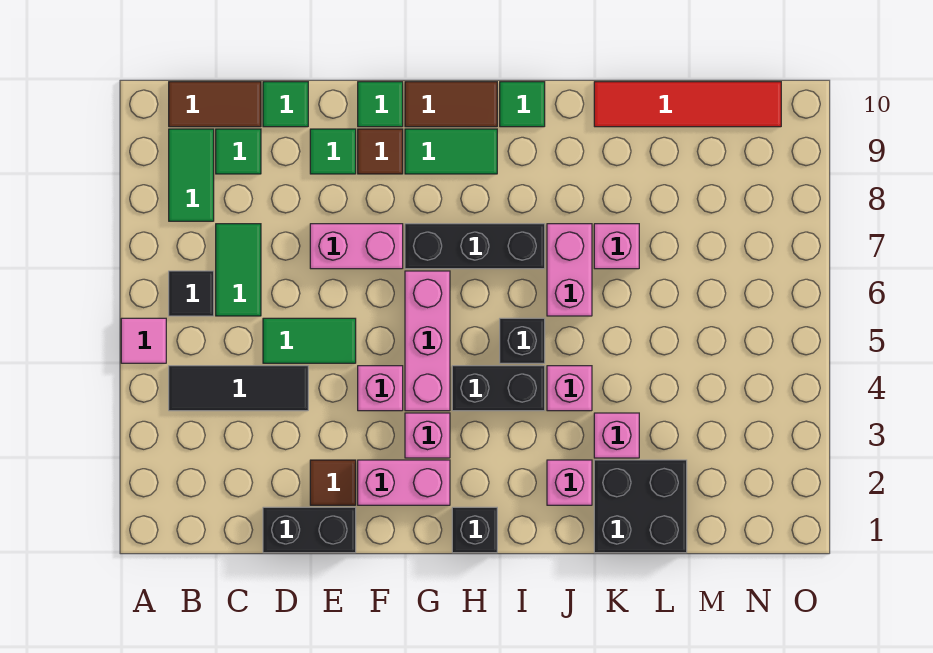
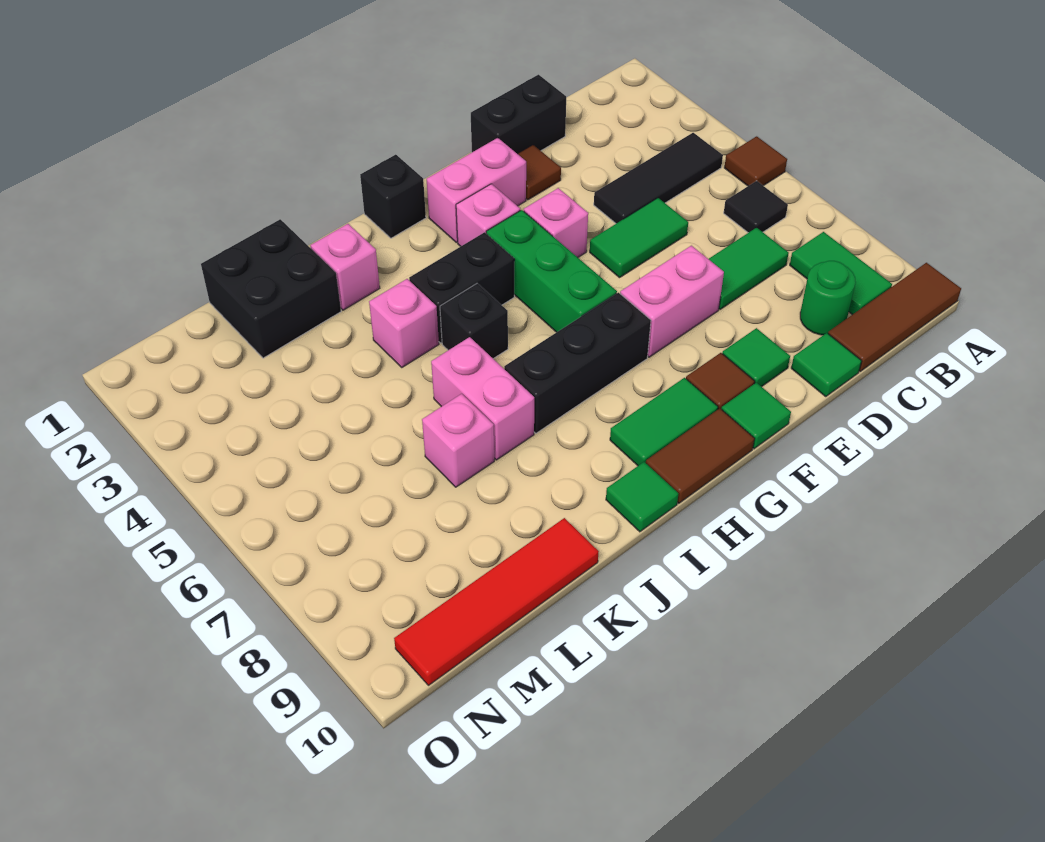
pink tile A5 level 1 -> brown tile A5 level 1
brown tile B10:C10 level 1 -> brown tile A10:C10 level 1
green tile C6:C7 level 1 -> green tile C7:D7 level 1
green tile C9 level 1 -> green round brick C9 level 1
pink brick G4:G6 level 1 -> green brick G4:G6 level 1
pink brick K3 level 1 -> none

